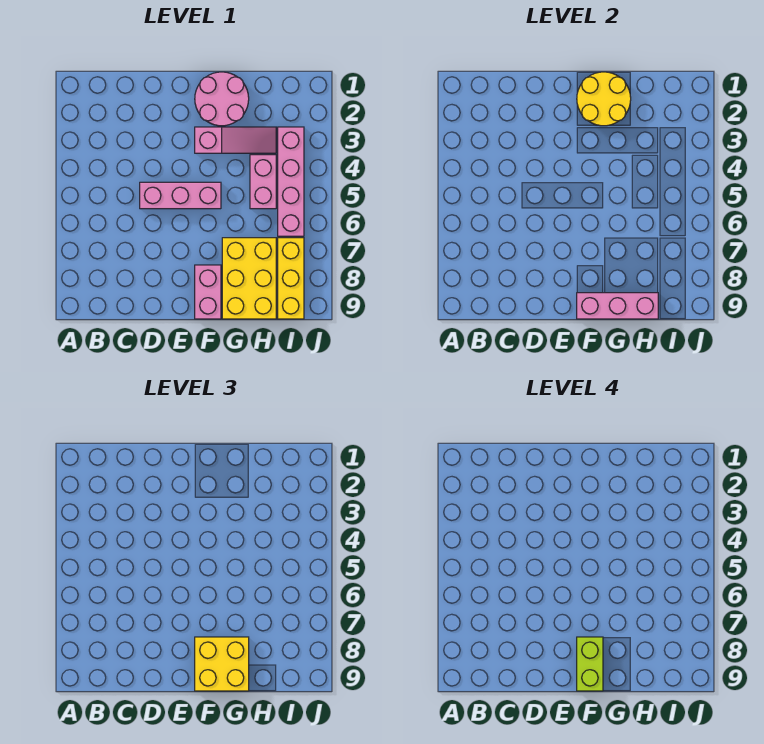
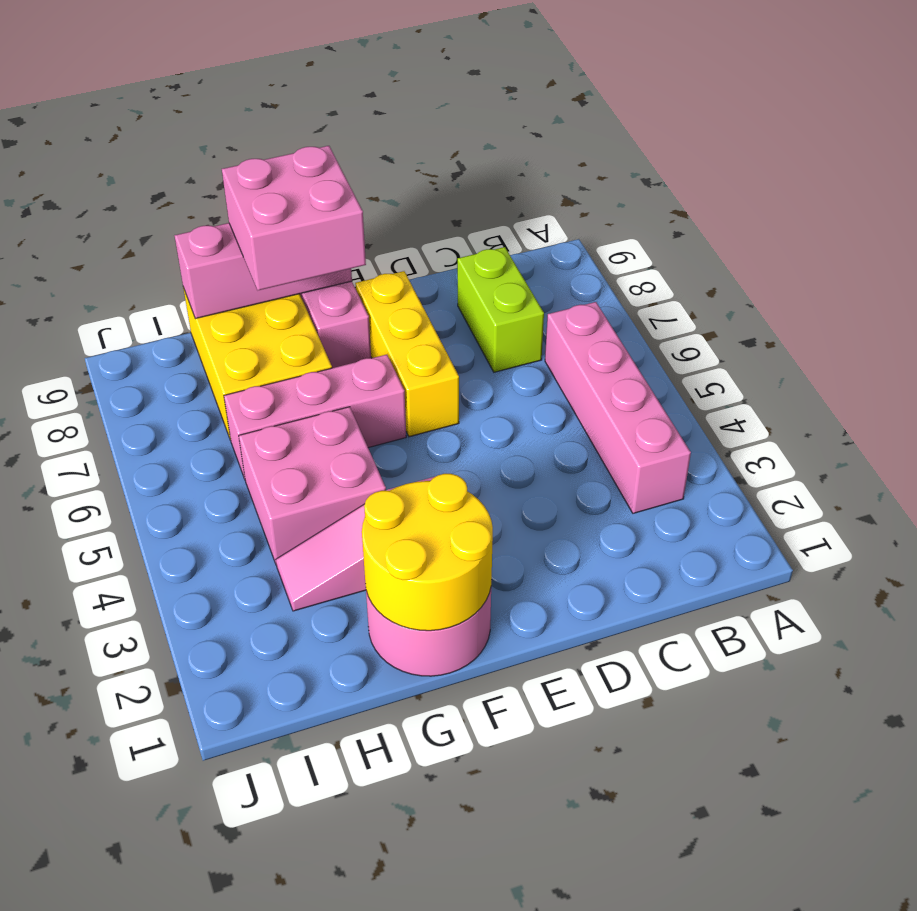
pink brick D5:F5 level 1 -> pink brick F6:H6 level 1
yellow brick F8:G9 level 3 -> pink brick F8:G9 level 3
lime brick F8:F9 level 4 -> lime brick C7:C8 level 1
pink brick H4:H5 level 1 -> pink brick G4:H5 level 1
pink brick I3:I6 level 1 -> pink brick B3:B6 level 1
yellow brick I7:I9 level 1 -> yellow brick E6:E8 level 1

